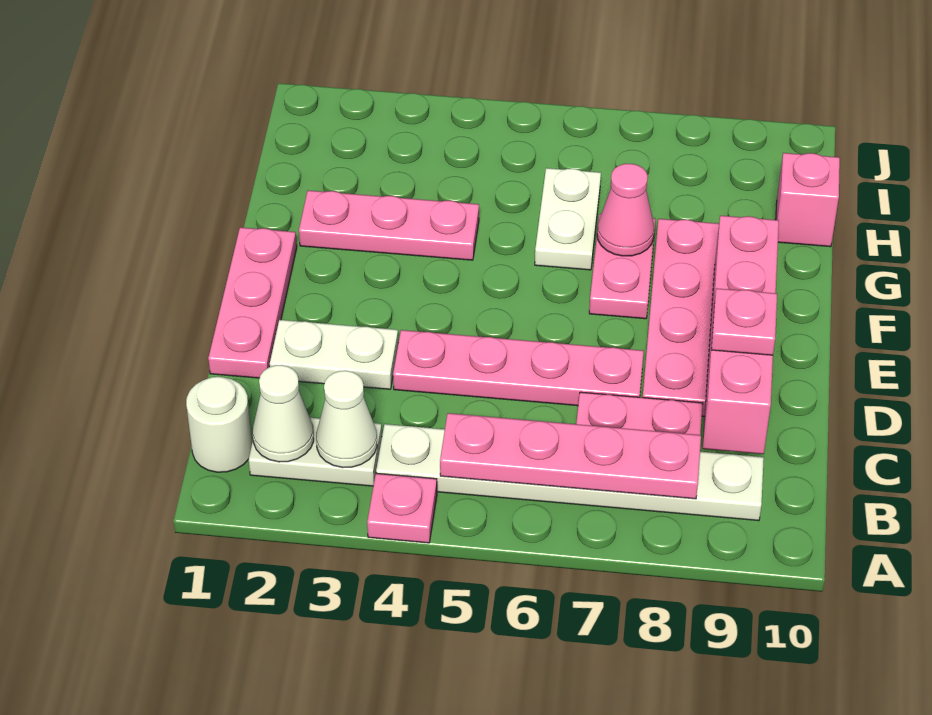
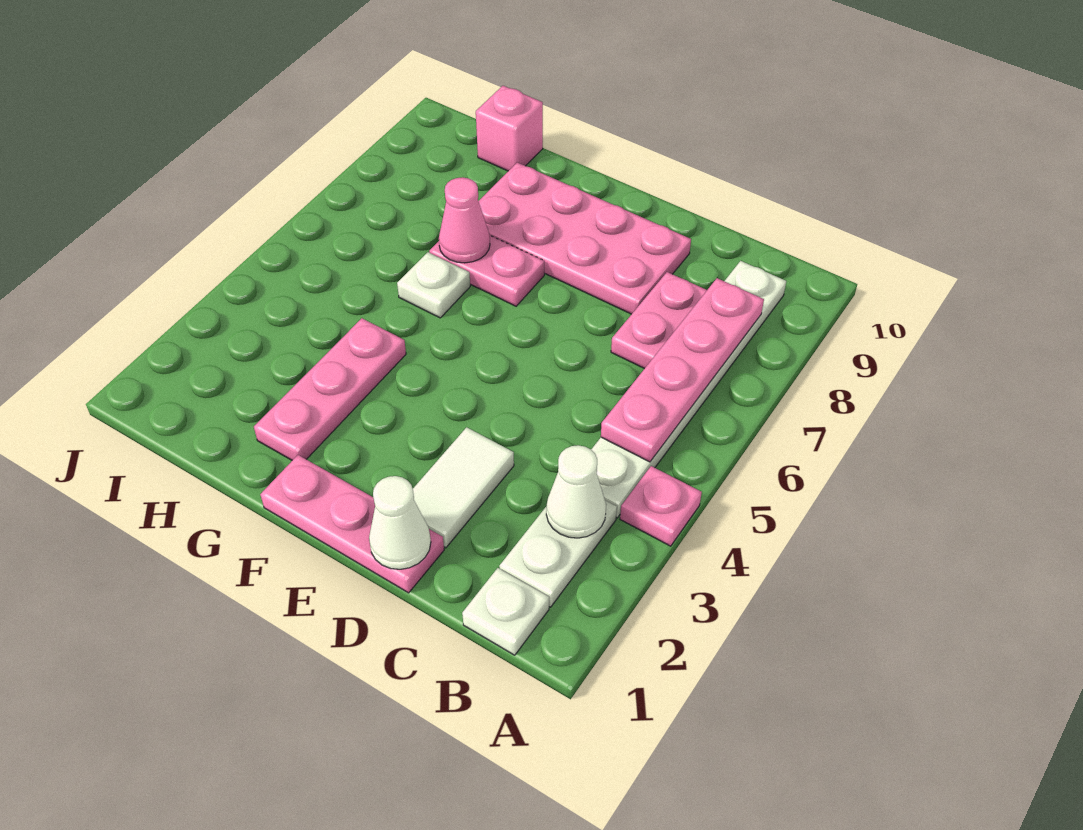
white round brick B1 level 1 -> white plate B1 level 1
white cone B2 level 2 -> white cone D1 level 2
pink brick C9:F9 level 2 -> none
white plate D2:D3 level 1 -> white tile D2:D3 level 1
pink plate D4:D7 level 1 -> none
pink plate D9 level 3 -> none
white plate G6:H6 level 1 -> white plate G6 level 1

